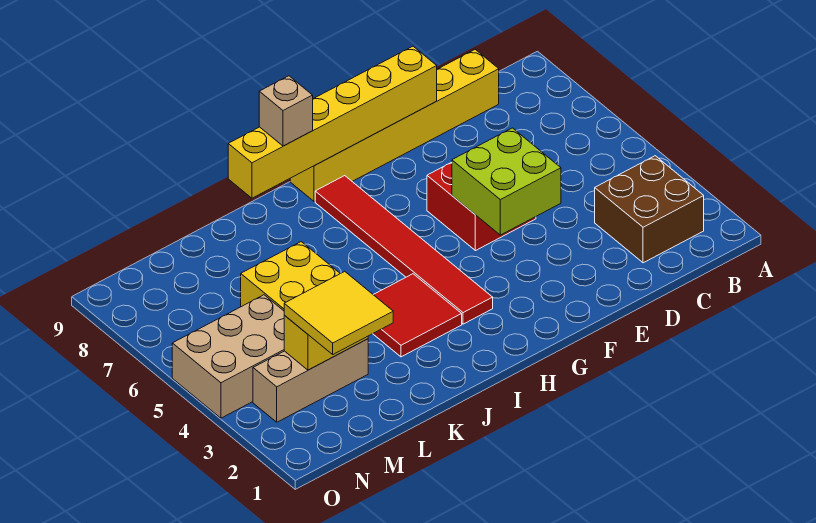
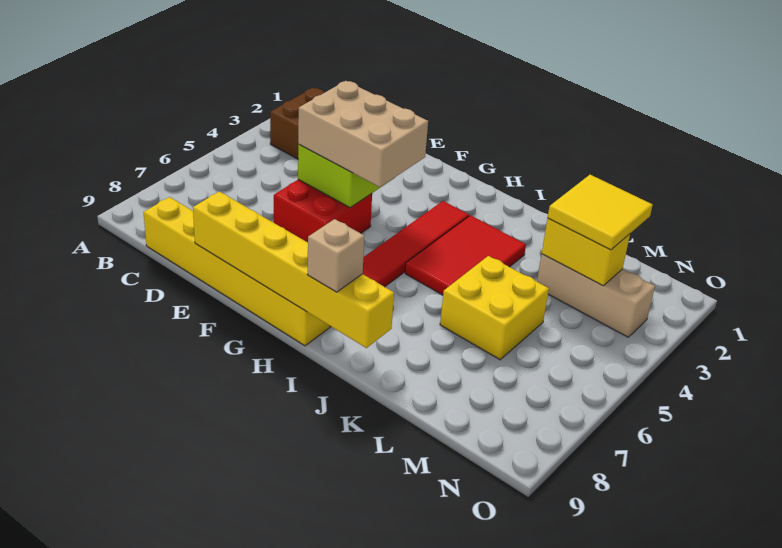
red tile I3:J4 level 1 -> red tile I3:J5 level 1
tan brick M4:O5 level 1 -> tan brick E4:G5 level 3

